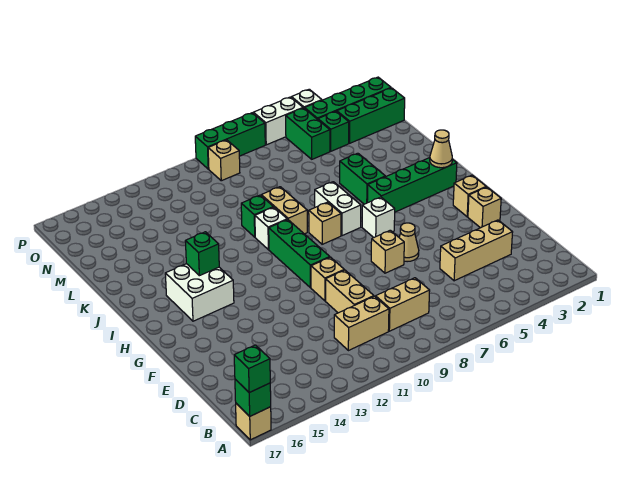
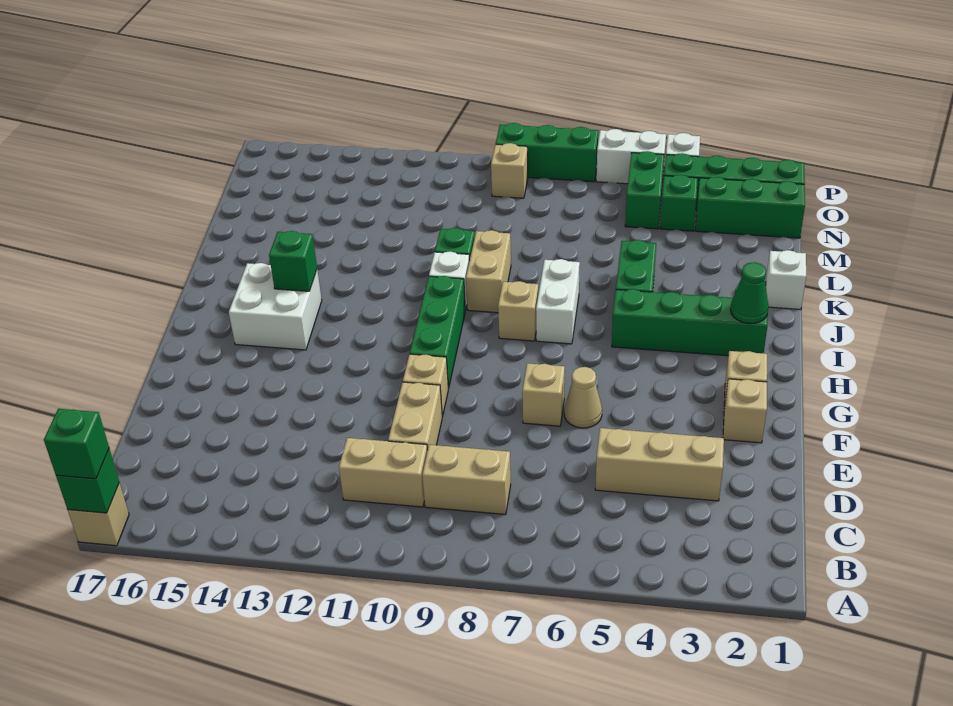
white brick H6 level 1 -> white brick K1 level 1
tan cone I2 level 2 -> green cone I2 level 2

